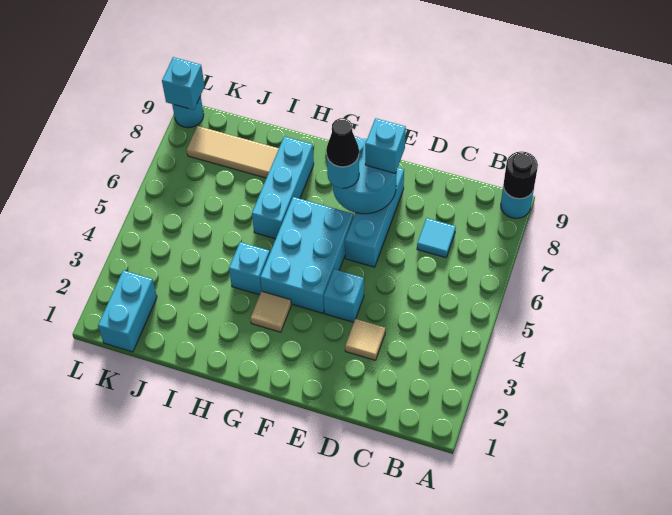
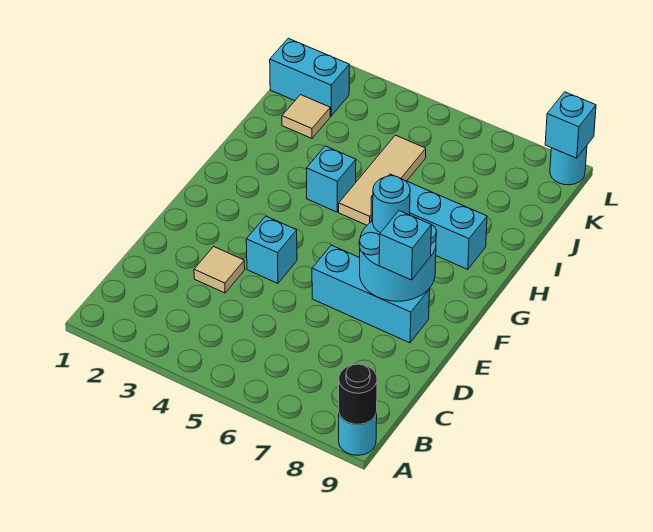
cyan tile C7 level 1 -> none
cyan brick F4:G6 level 1 -> none
black cone F7 level 4 -> none
tan tile G3 level 1 -> tan tile J2 level 1
tan tile I8:K8 level 1 -> tan tile H5:J5 level 1

